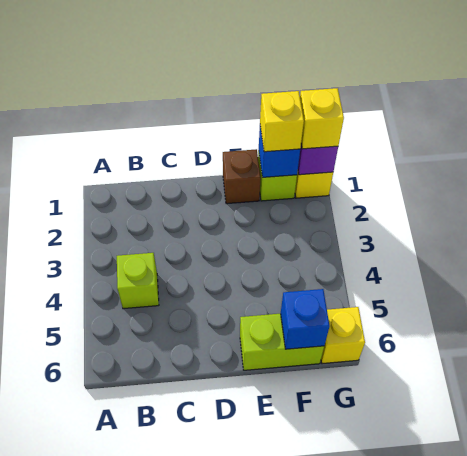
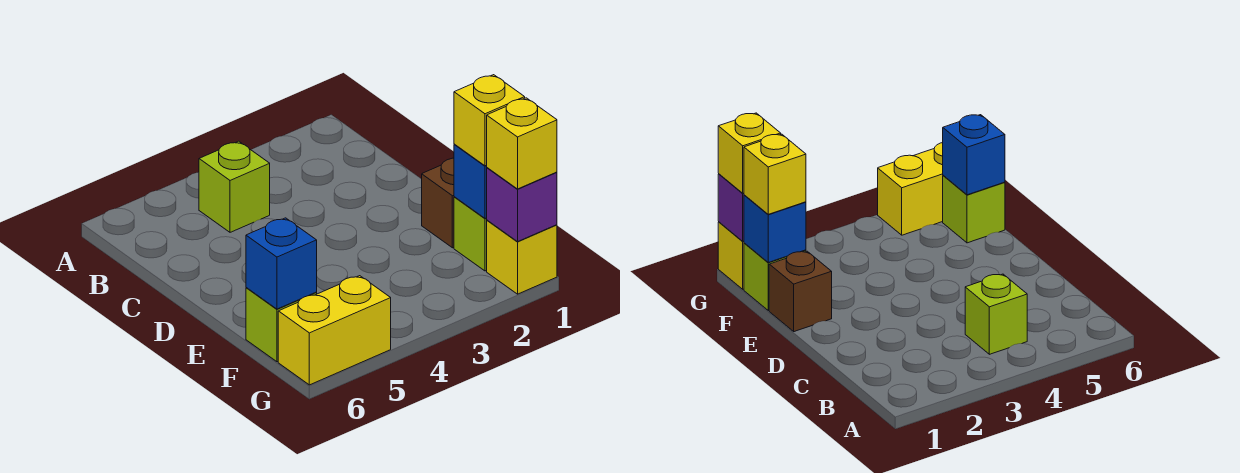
lime brick E6:F6 level 1 -> lime brick F6 level 1
yellow brick G6 level 1 -> yellow brick G5:G6 level 1

